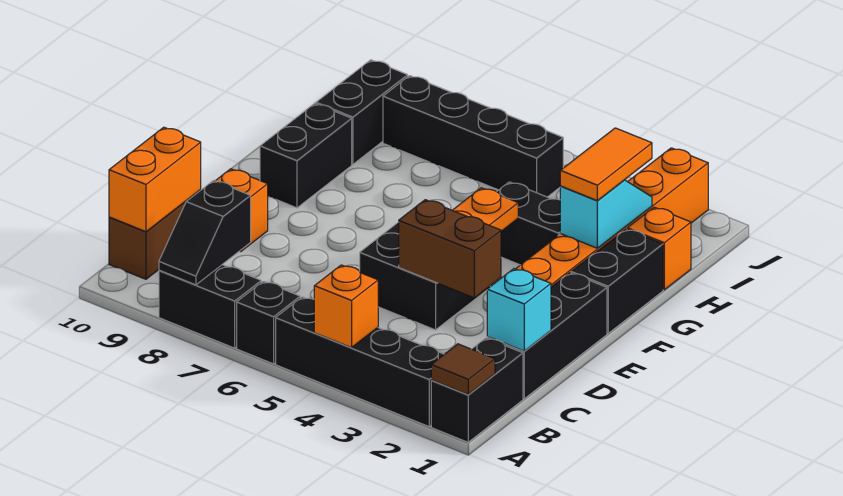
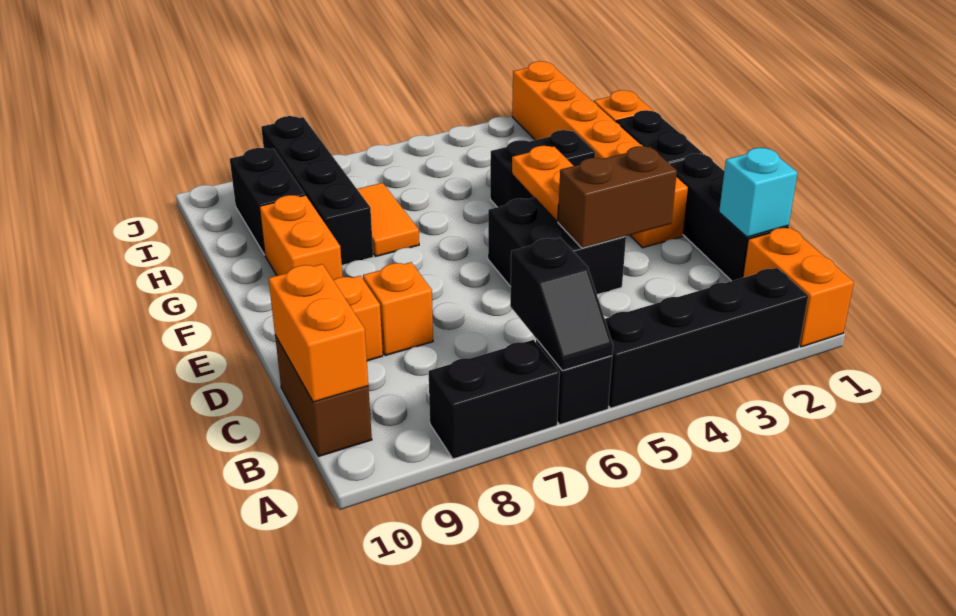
black brick A1:B1 level 1 -> orange brick A1:B1 level 1
brown tile A1 level 2 -> none
orange brick A4 level 2 -> orange brick D8 level 1
black slope A8:B8 level 2 top B -> black slope A6:B6 level 2 top B
black brick F9:G9 level 1 -> orange brick F9:G9 level 1
cyan slope G2:H2 level 2 top G -> none
orange tile G2:H2 level 3 -> orange tile G7:H7 level 1
black brick I5:I8 level 1 -> black brick G8:J8 level 1

